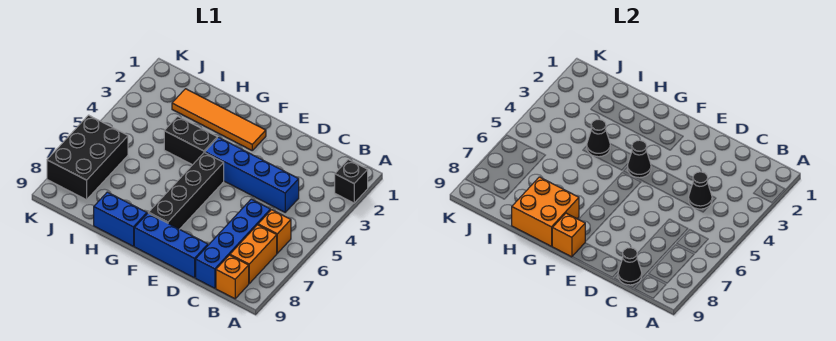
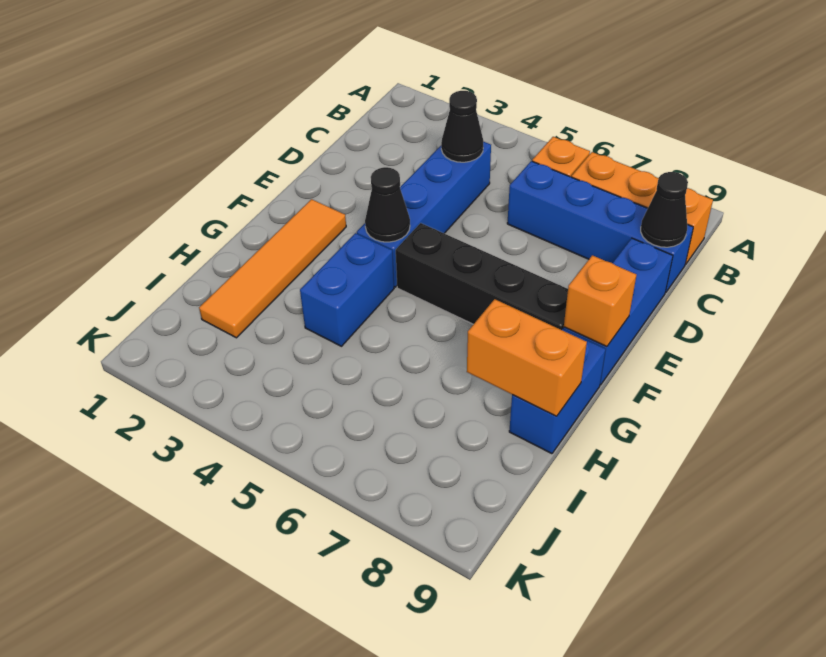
black brick A2 level 1 -> none
black brick G4:H4 level 1 -> blue brick G4:H4 level 1
orange brick G8:H9 level 2 -> orange brick H8:H9 level 2
black cone H4 level 2 -> none
black brick J6:K8 level 1 -> none

